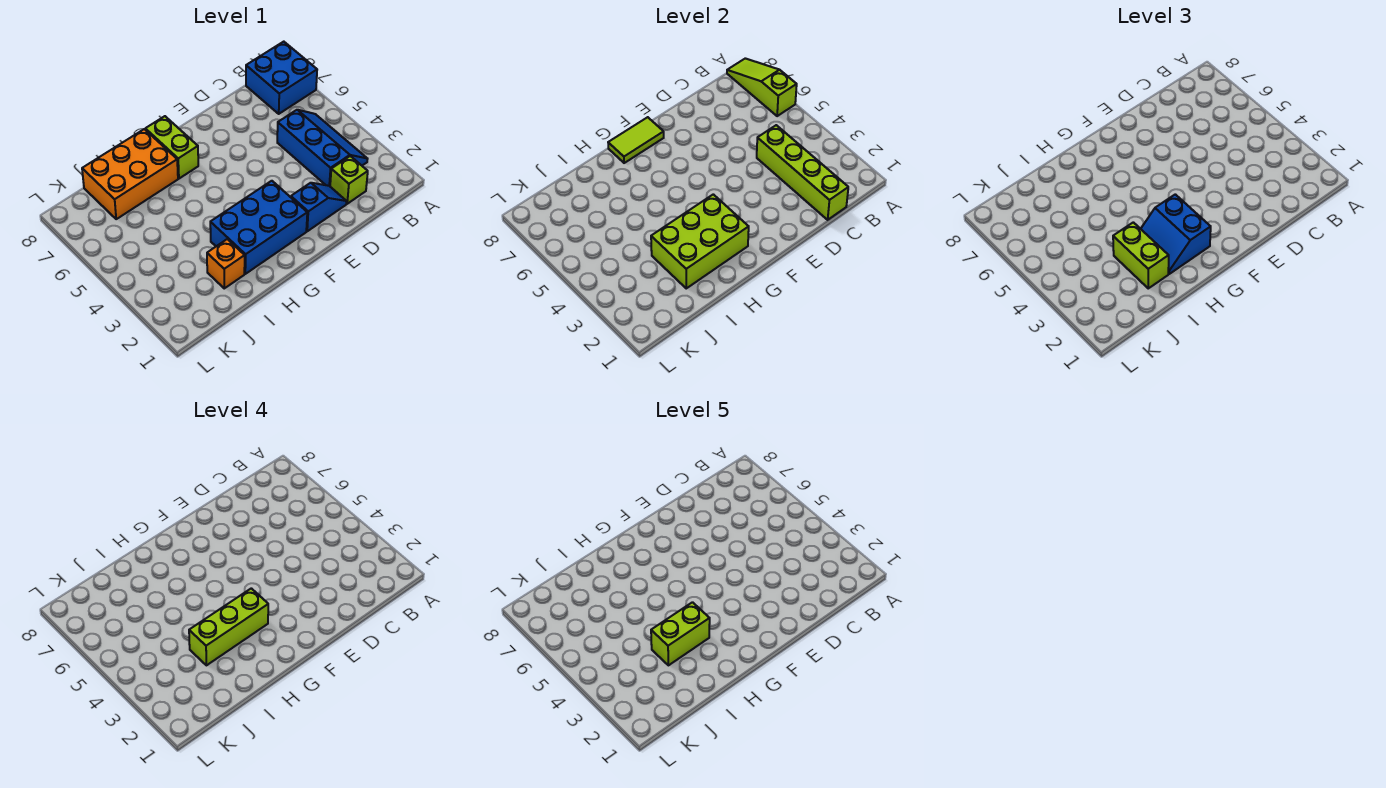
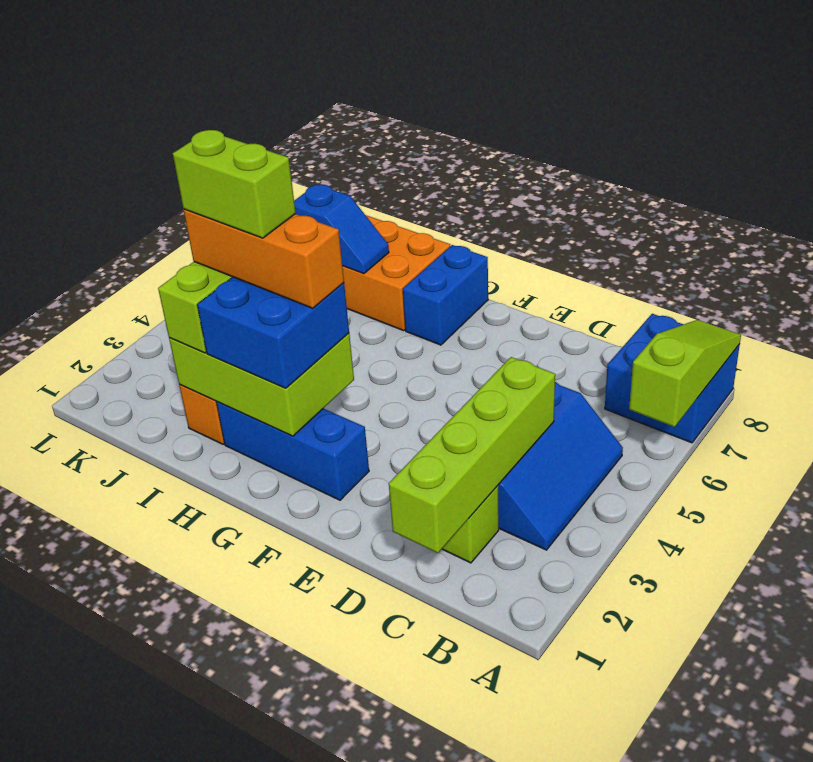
blue slope D2:E2 level 1 top E -> blue slope I7:J7 level 2 top J
blue brick F2:H3 level 1 -> blue brick F2:H2 level 1
lime tile F8:G8 level 2 -> none
blue slope G2:H3 level 3 top G -> blue brick G2:H3 level 3
lime brick G3:I3 level 4 -> orange brick G3:I3 level 4
lime brick G7:G8 level 1 -> blue brick G7:G8 level 1

